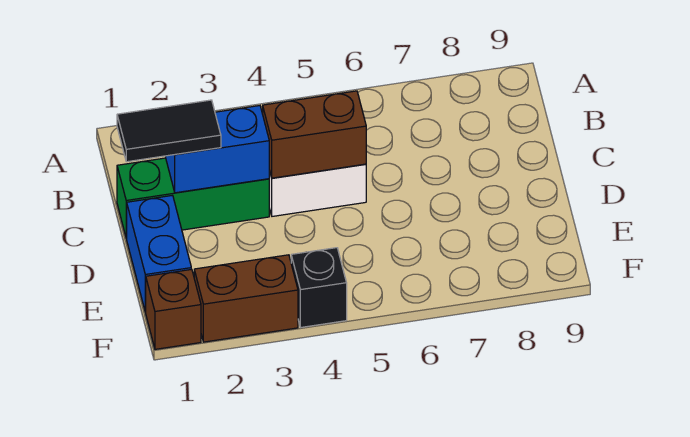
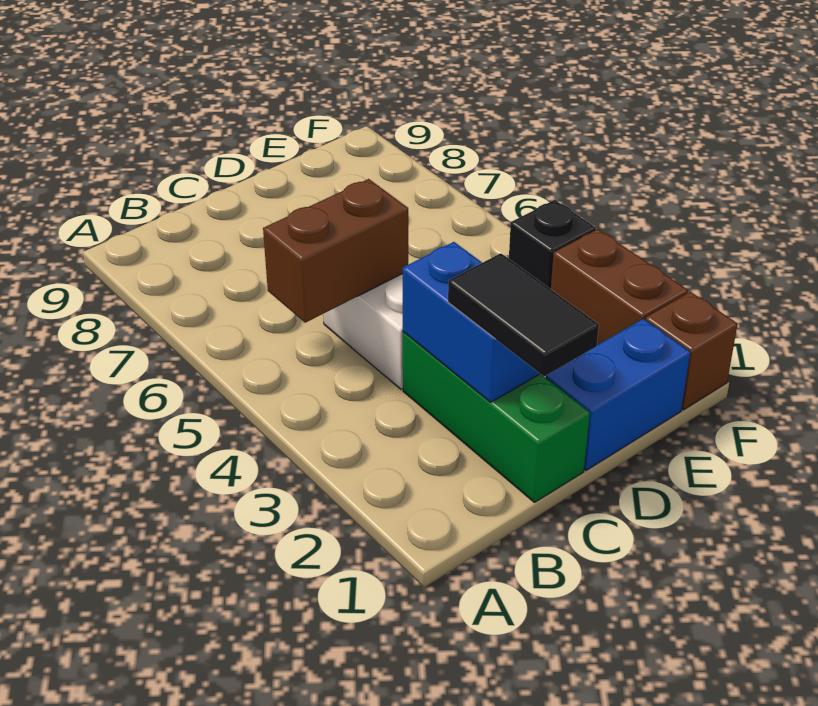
brown brick C4:C5 level 2 -> brown brick B5:C5 level 2

